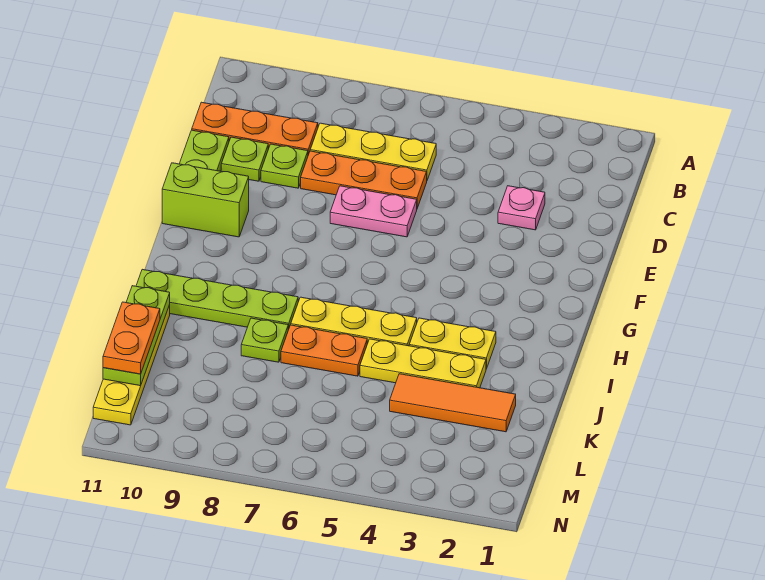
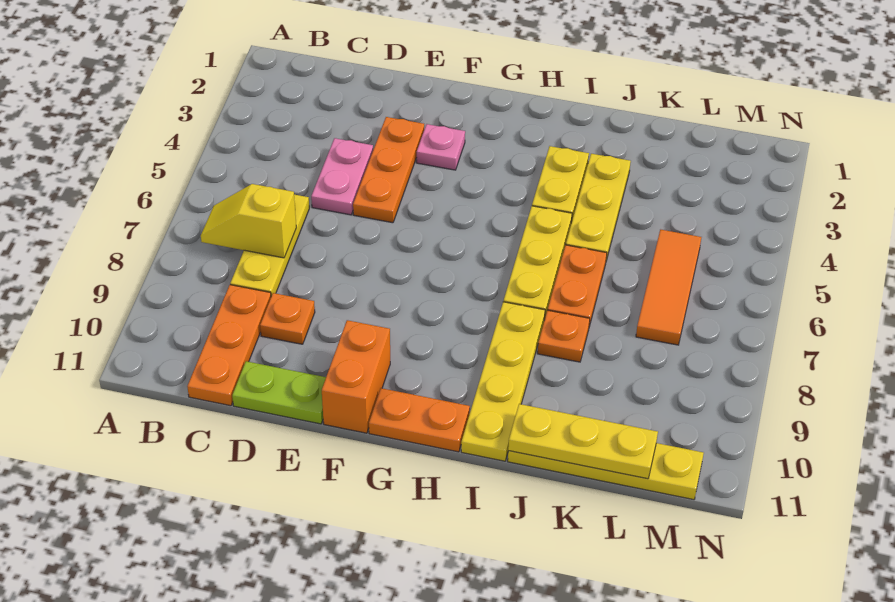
none -> yellow slope B7:C7 level 2 top C
pink plate D3 level 1 -> pink plate F3 level 1
orange plate D6:D8 level 1 -> orange plate E3:E5 level 1
lime plate D9 level 1 -> orange plate D9 level 1
lime plate D10 level 1 -> none
pink plate E6:E7 level 1 -> pink plate D4:D5 level 1
lime brick F10:F11 level 1 -> orange brick F10:F11 level 1
lime plate I8:I11 level 1 -> yellow plate I8:I11 level 1
lime plate J8 level 1 -> orange plate J8 level 1
lime plate J11:L11 level 2 -> yellow plate J11:L11 level 2
orange tile K2:K4 level 1 -> orange tile L5:L7 level 1
orange plate K11:L11 level 3 -> orange plate G11:H11 level 1

